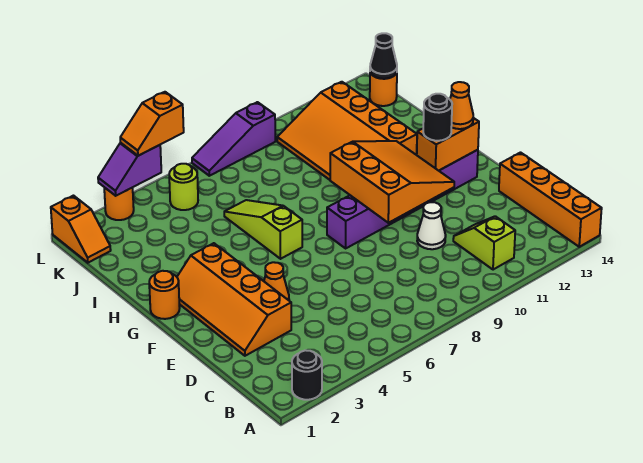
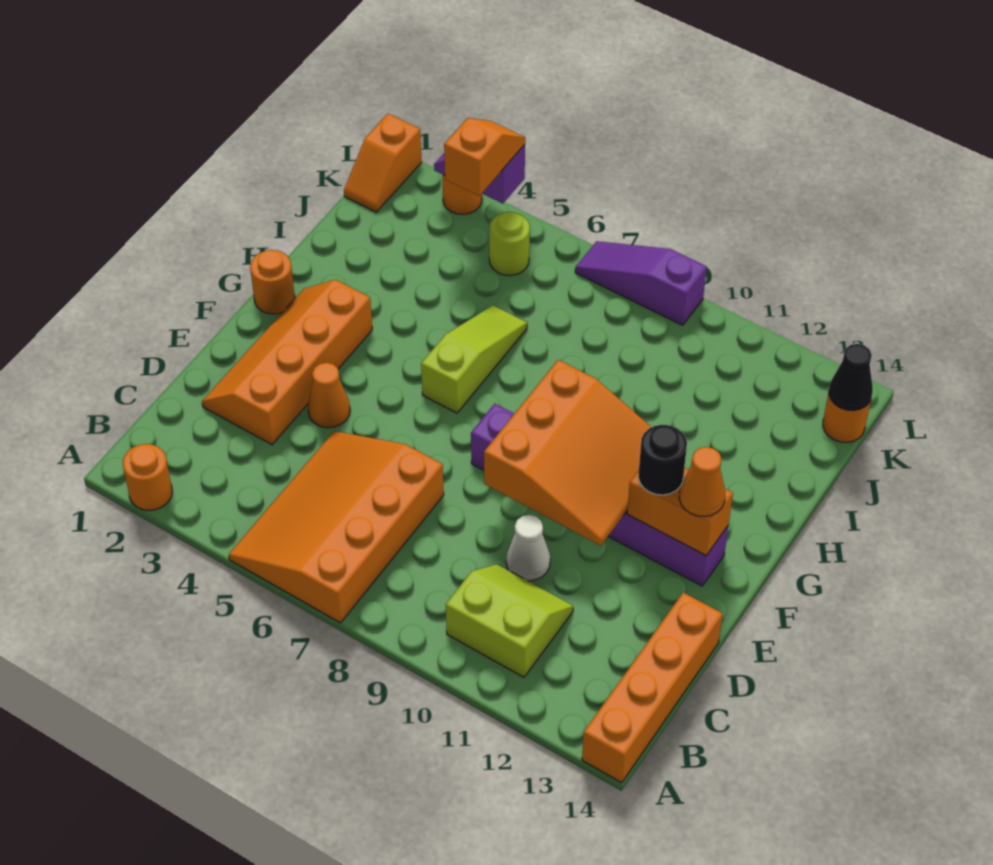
black round brick A2 level 1 -> orange round brick A2 level 1
lime slope B11:C11 level 1 top B -> lime slope B10:C11 level 1 top B
orange slope H10:K12 level 1 top 12 -> orange slope A5:D7 level 1 top 7
orange slope L4:L5 level 3 top 5 -> orange slope K4:L4 level 3 top K

